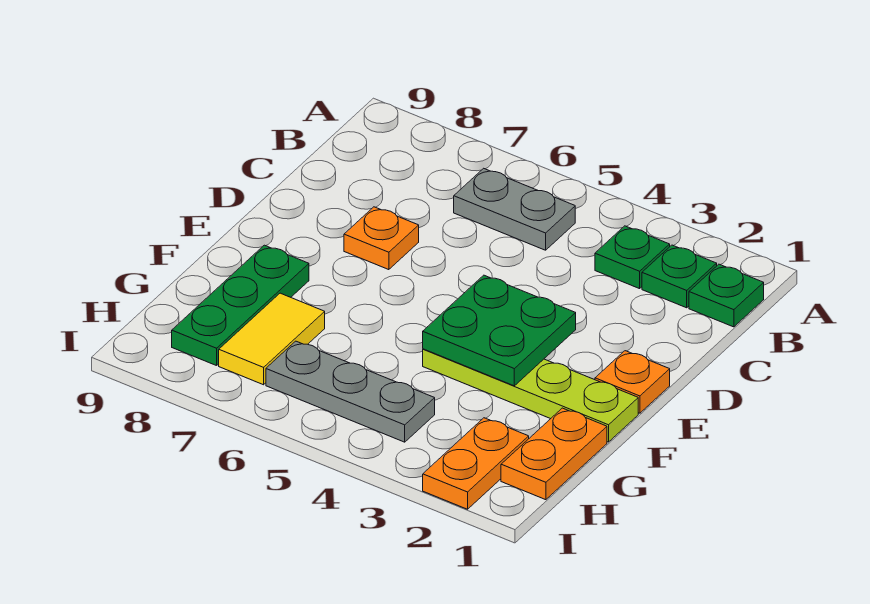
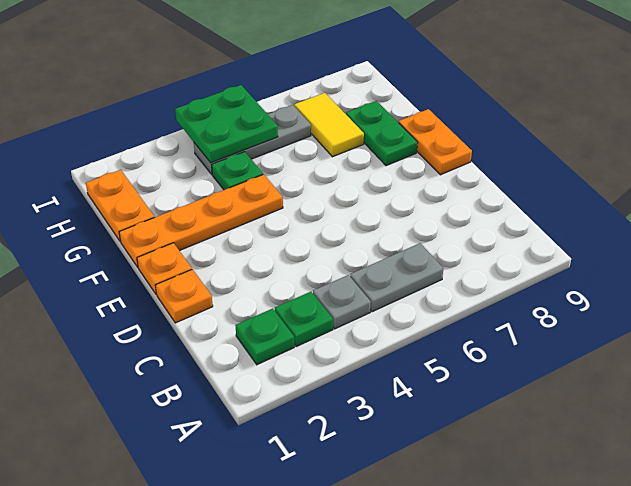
green plate B1 level 1 -> green plate G4 level 1
none -> grey plate B4 level 1
orange plate D7 level 1 -> orange plate D1 level 1
green plate E3:F4 level 2 -> green plate H4:I5 level 2
lime plate F1:F4 level 1 -> orange plate F1:F4 level 1
green plate F8:H8 level 1 -> green plate F8:G8 level 1
orange plate H2:I2 level 1 -> orange plate E9:F9 level 1

